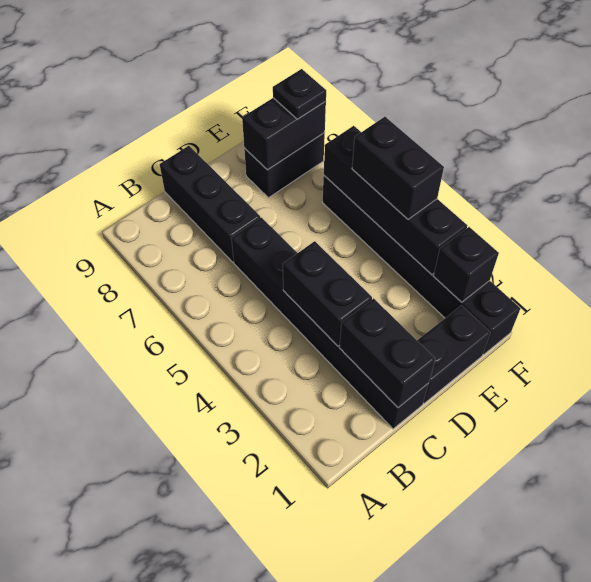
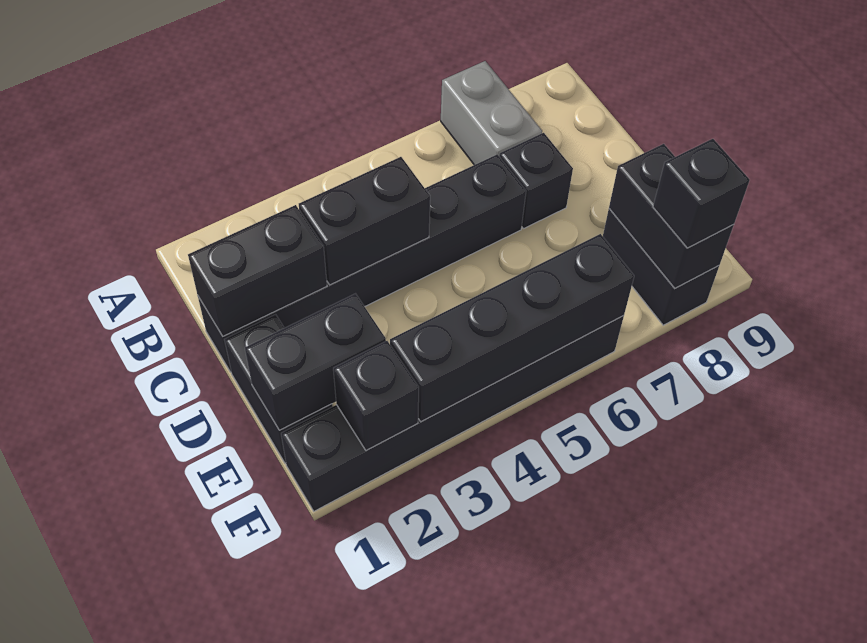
none -> grey brick A7:B7 level 1
black brick C7:C9 level 1 -> black brick C7 level 1
black brick F4:F5 level 3 -> black brick E1:E2 level 2
black plate F8 level 3 -> black brick F8 level 3

